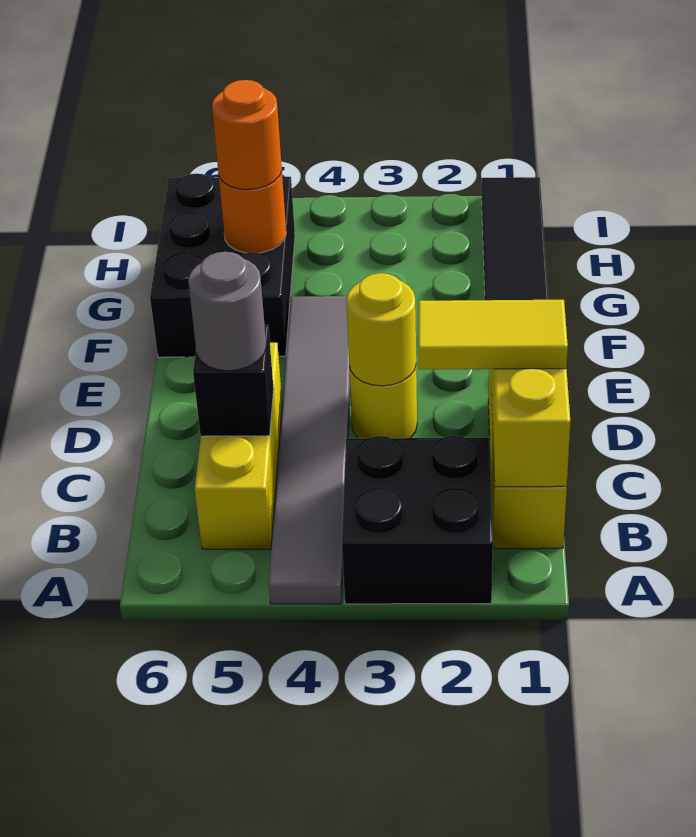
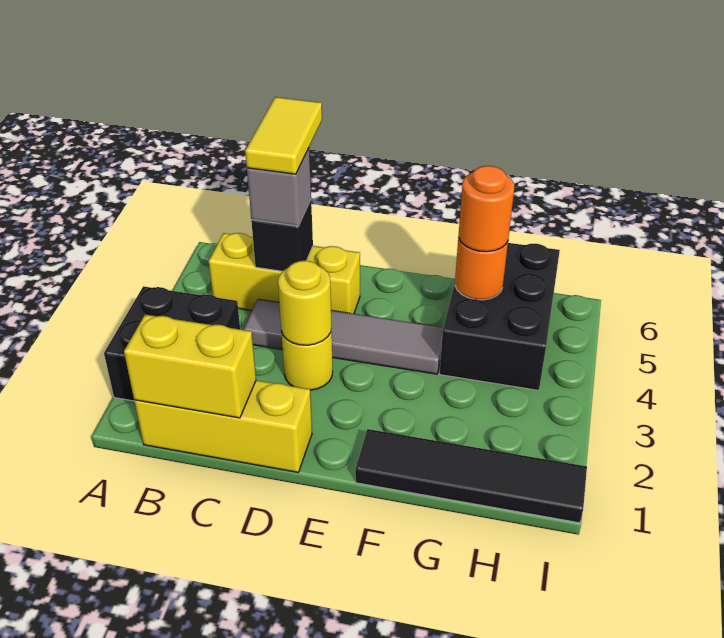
grey tile A4:F4 level 1 -> grey tile C4:F4 level 1
yellow tile C1:C2 level 3 -> yellow tile C5:C6 level 4
grey round brick C5 level 3 -> grey brick C5 level 3
black brick F5:H6 level 1 -> black brick G4:H6 level 1

